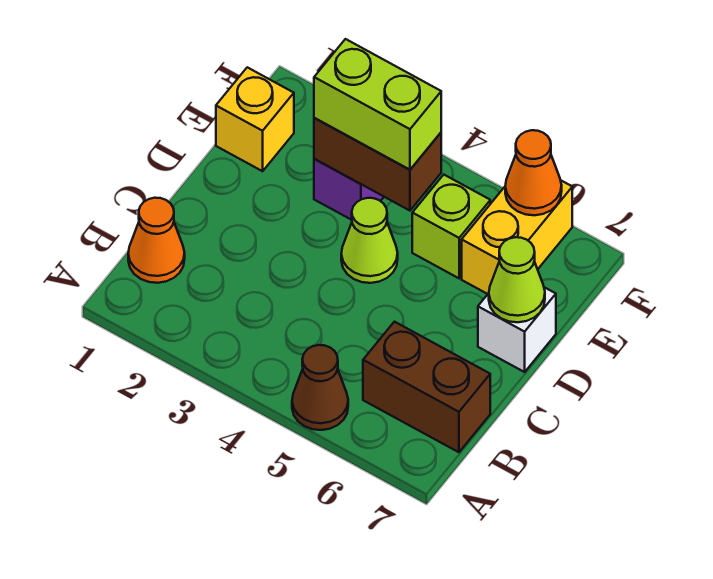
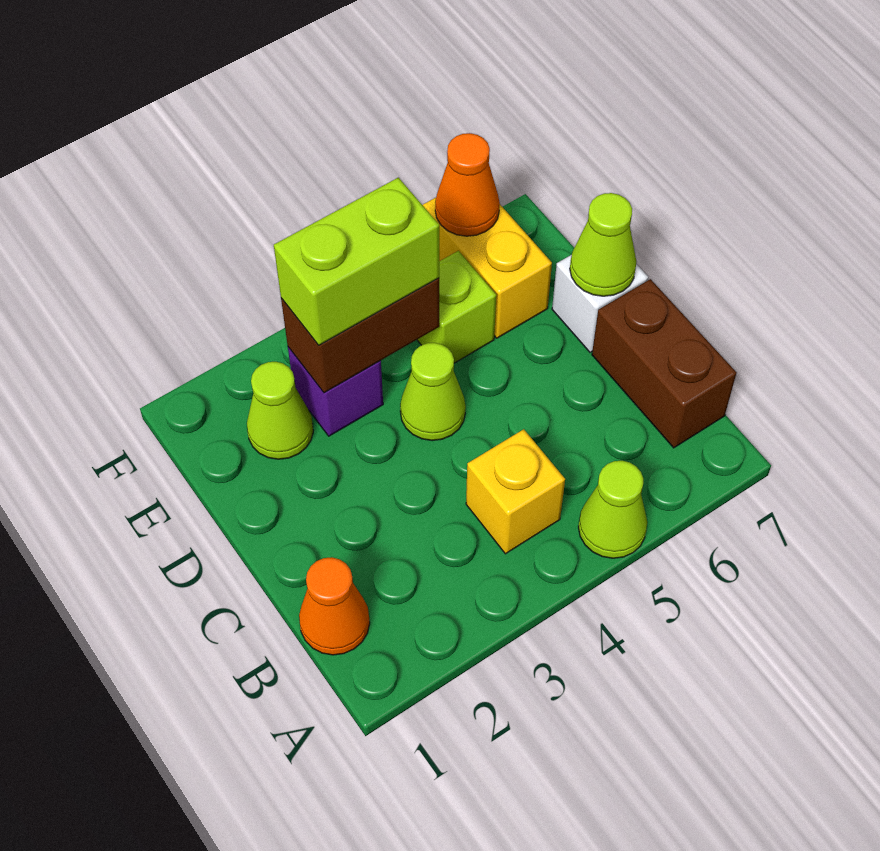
brown cone A5 level 1 -> lime cone A5 level 1
brown brick B6:B7 level 1 -> brown brick B7:C7 level 1
yellow brick E1 level 1 -> yellow brick B4 level 1
none -> lime cone E2 level 1

